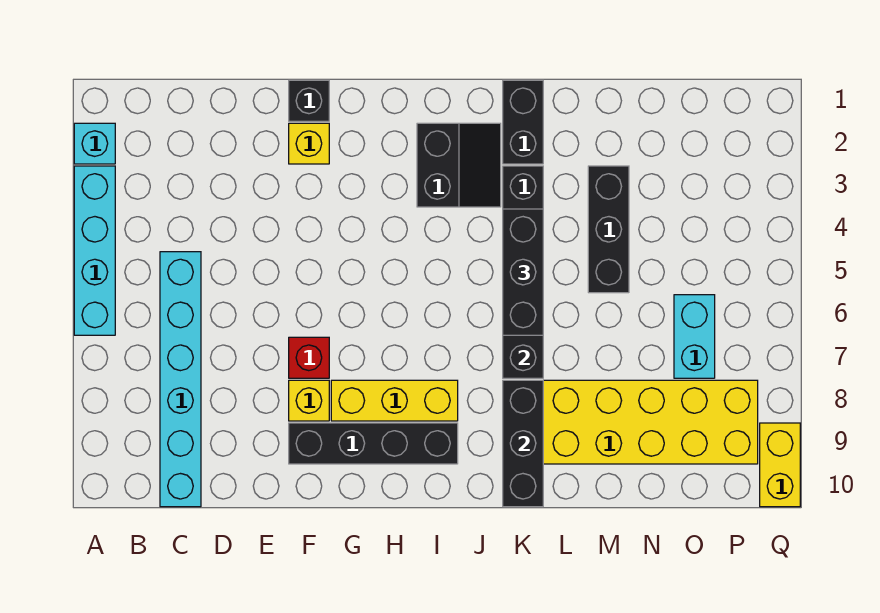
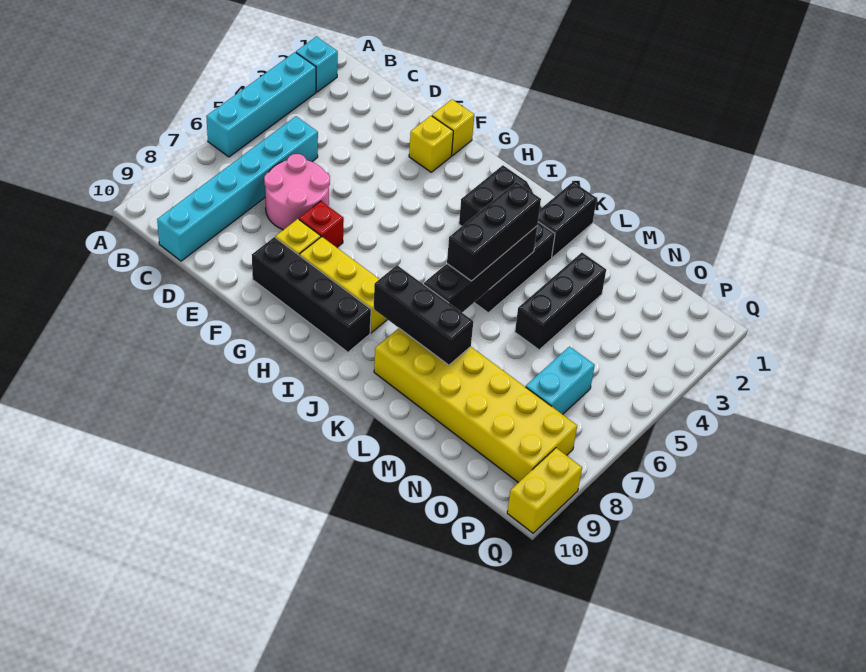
none -> pink round brick D6:E7 level 1
black brick F1 level 1 -> yellow brick F1 level 1
black brick K8:K10 level 2 -> black brick J8:L8 level 2

